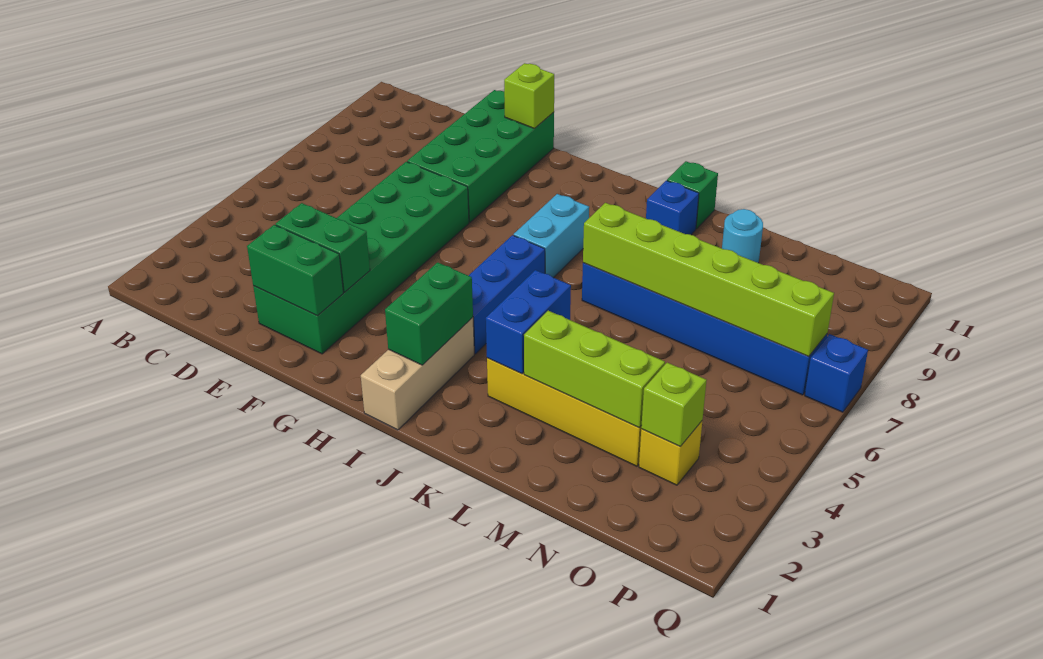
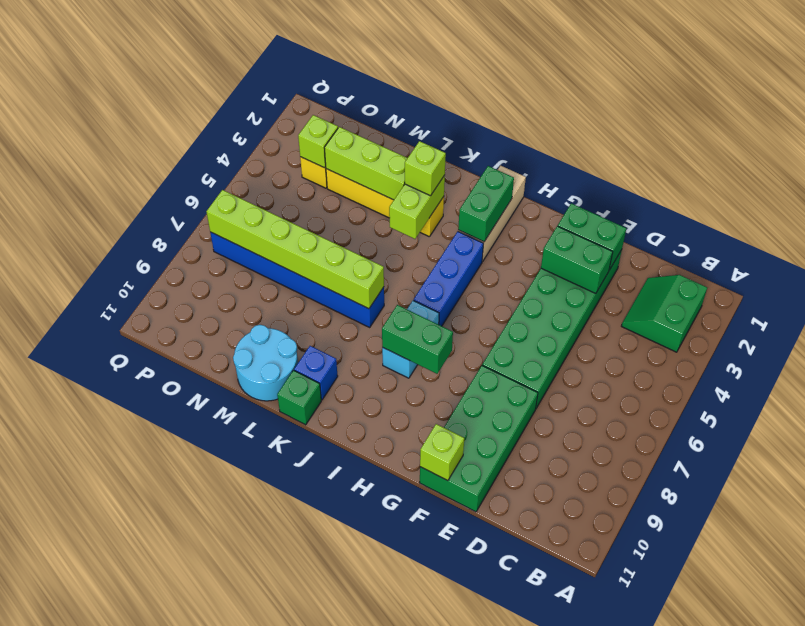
none -> green slope B2:C3 level 1 top B
none -> green brick H8:I8 level 2
blue brick K3:K4 level 2 -> lime brick K3:K4 level 2
none -> lime brick K3 level 3
cyan round brick M10 level 1 -> cyan round brick L10:M11 level 1
blue brick Q7 level 1 -> none

